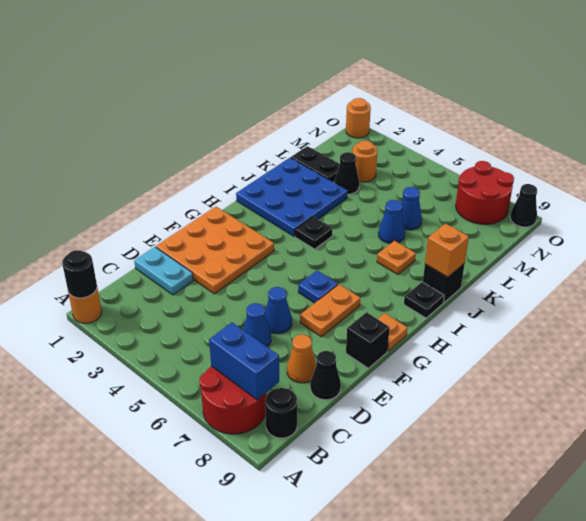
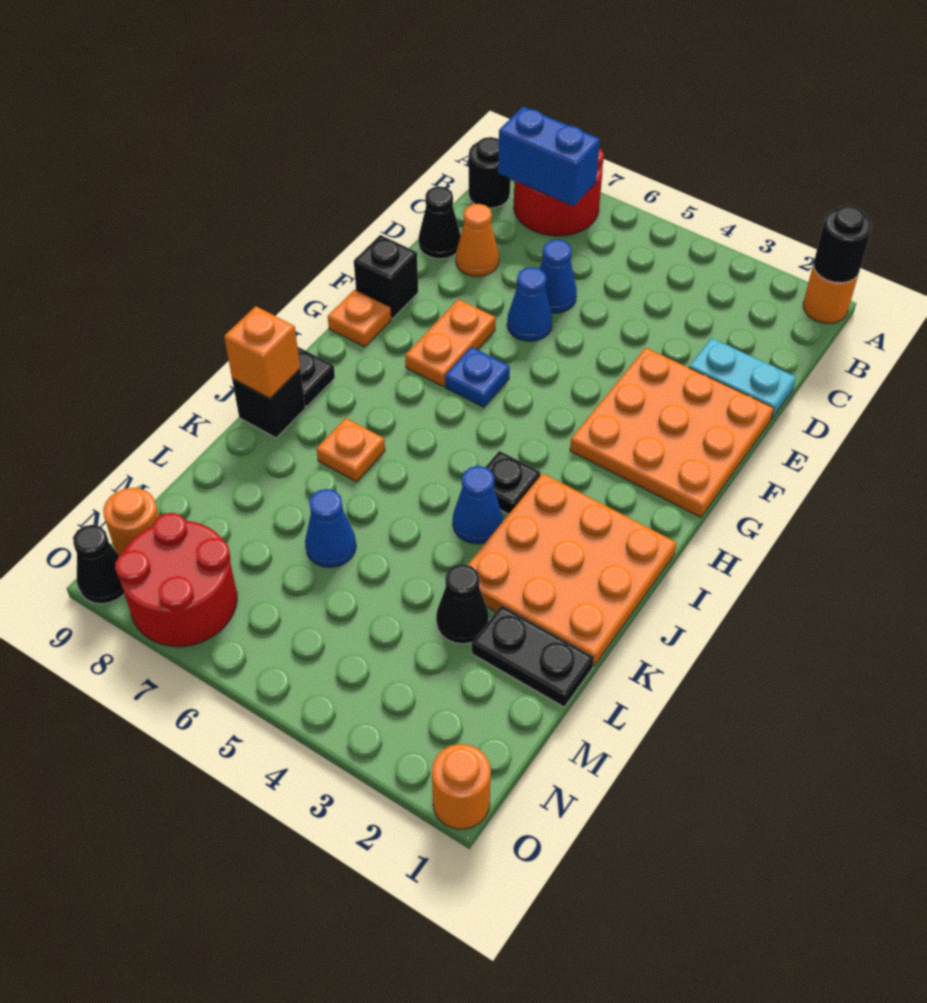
blue plate I1:K3 level 1 -> orange plate I1:K3 level 1
blue cone K6 level 1 -> blue cone J4 level 1
orange round brick M3 level 1 -> orange round brick N9 level 1

